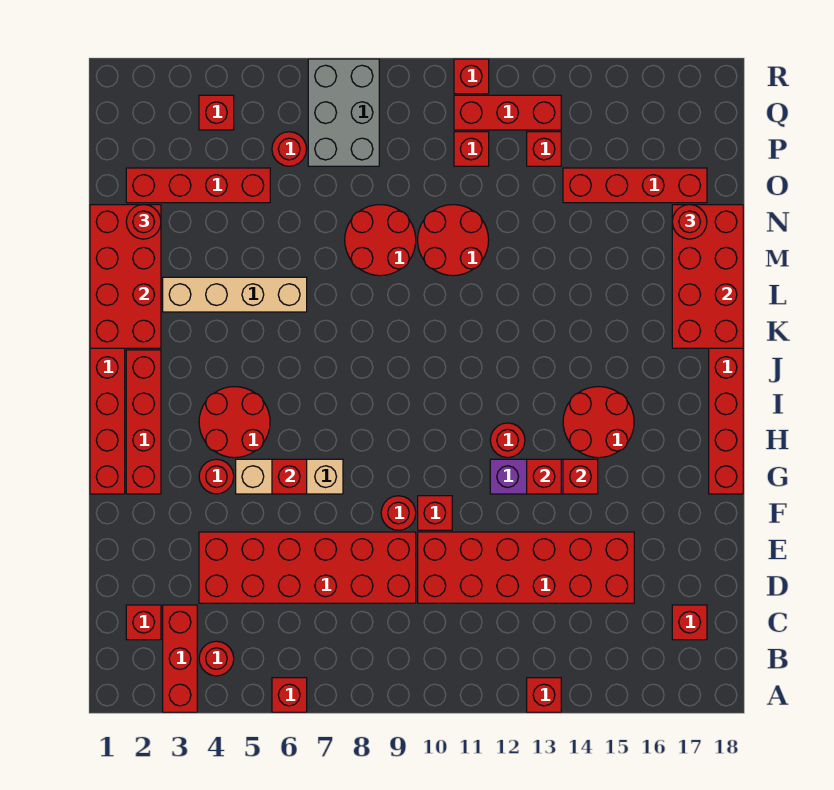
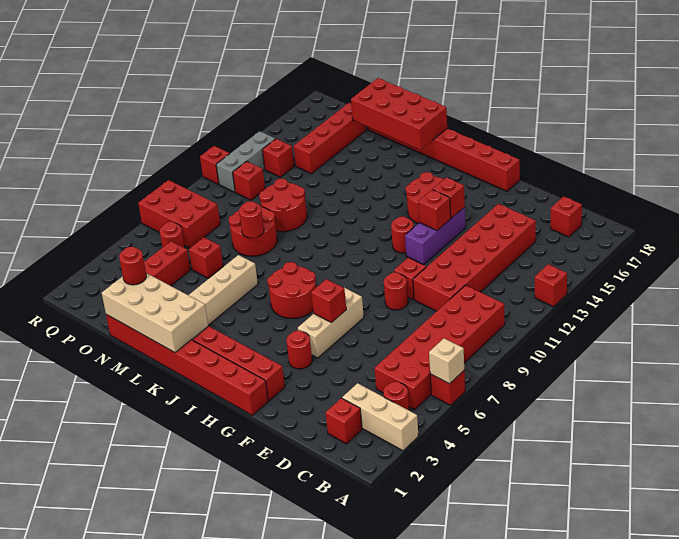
red brick A3:C3 level 1 -> tan brick A3:C3 level 1
none -> tan brick A6 level 2
red brick D4:E9 level 1 -> red brick B5:C10 level 1
red round brick H4:I5 level 1 -> red round brick I6:J7 level 1
red brick K1:N2 level 2 -> tan brick K1:N2 level 2
red round brick N17 level 3 -> red round brick M8 level 2
grey brick P7:R8 level 1 -> red brick P7:R8 level 1
red brick Q4 level 1 -> red brick N6 level 1
red brick Q11:Q13 level 1 -> grey brick Q11:Q13 level 1

